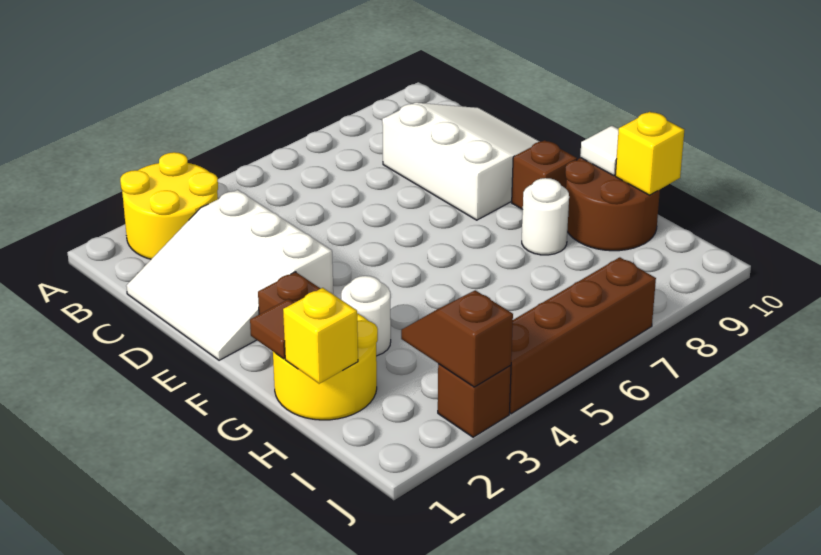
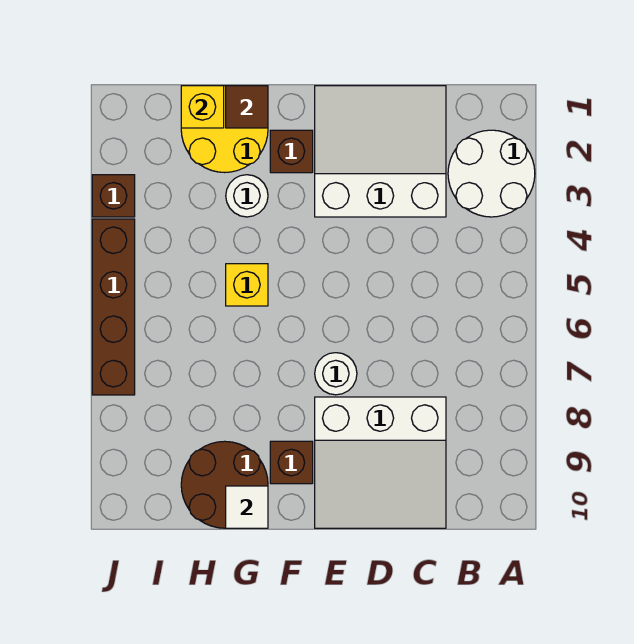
yellow round brick A2:B3 level 1 -> white round brick A2:B3 level 1
white round brick G8 level 1 -> white round brick E7 level 1
yellow brick H10 level 2 -> yellow brick G5 level 1
brown slope I3:J3 level 2 top J -> none

